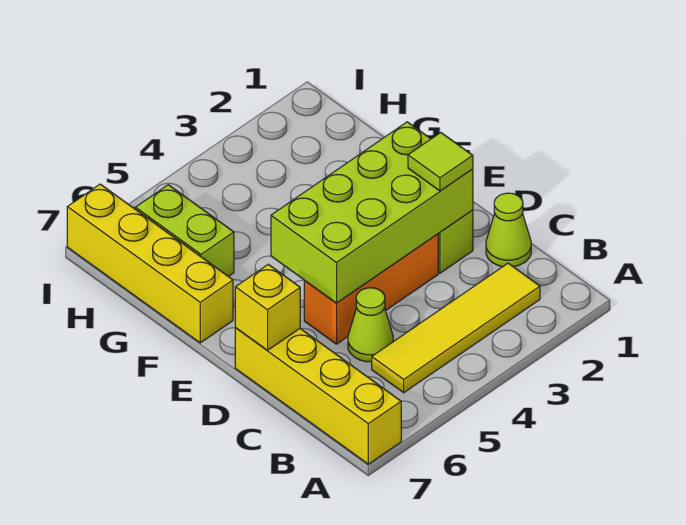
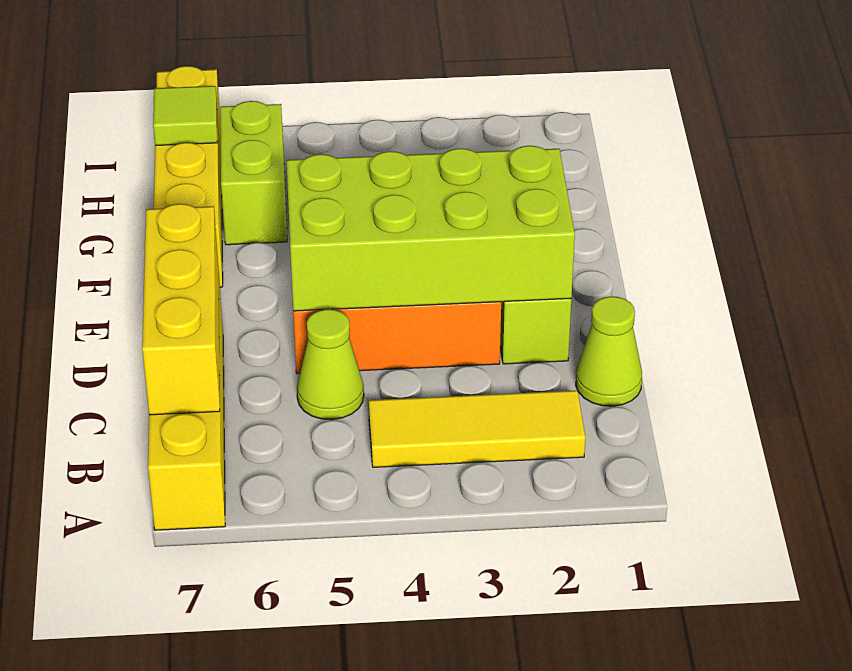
yellow tile B2:B5 level 1 -> yellow tile B2:B4 level 1
lime tile D2 level 3 -> lime tile H7 level 2
yellow brick D7 level 2 -> yellow brick B7:D7 level 2

